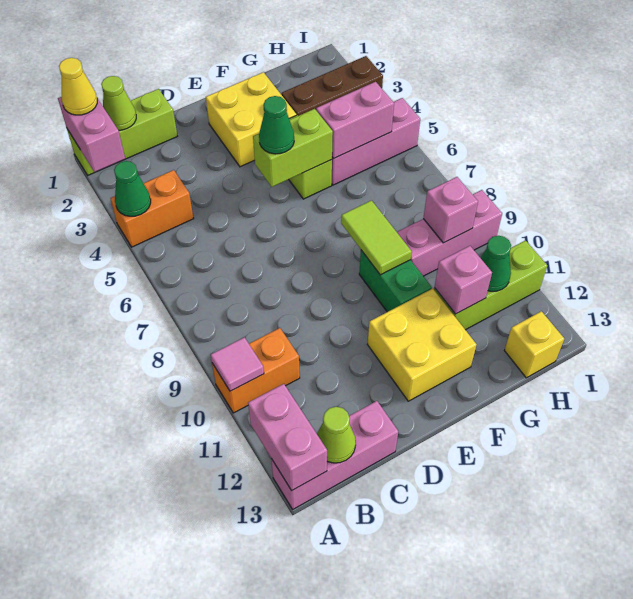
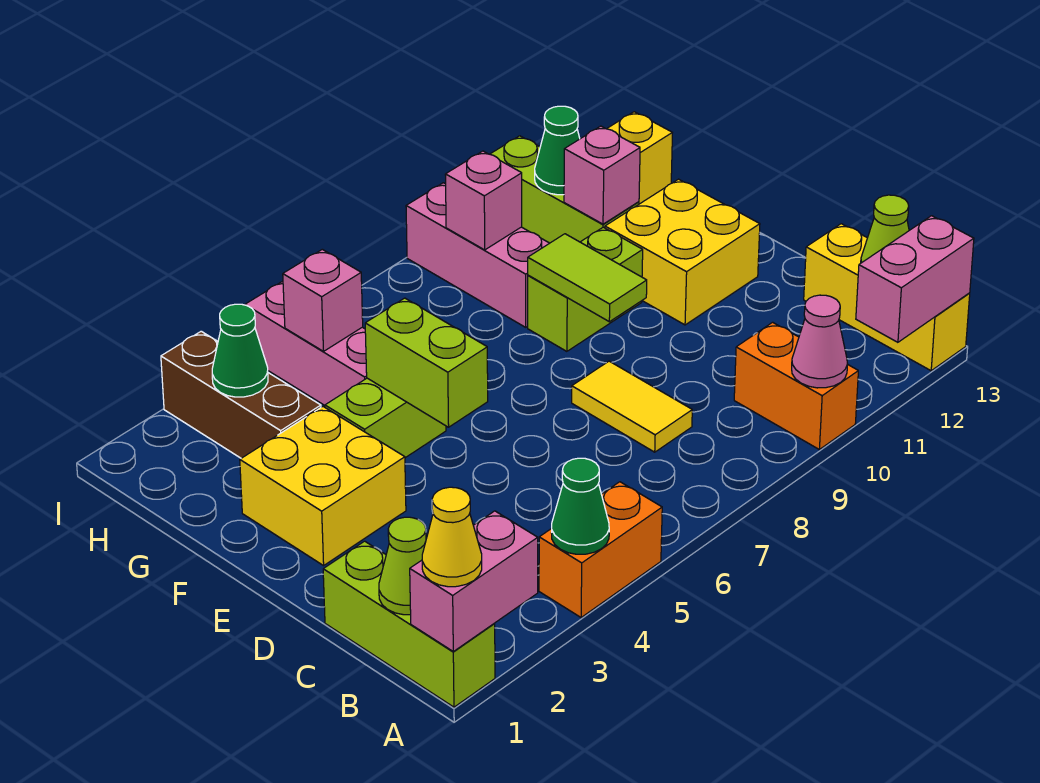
orange brick A4:B4 level 1 -> orange brick A4:A5 level 1
pink tile A10 level 2 -> pink cone A10 level 2
pink brick A13:C13 level 1 -> yellow brick A13:C13 level 1
none -> yellow tile C8:D8 level 1
green cone E5 level 3 -> green cone H3 level 2
lime tile F8:F9 level 2 -> lime tile E9:F9 level 2
green brick F9:F10 level 1 -> lime brick F9:F10 level 1
pink brick G5:H5 level 2 -> pink brick H5 level 2

